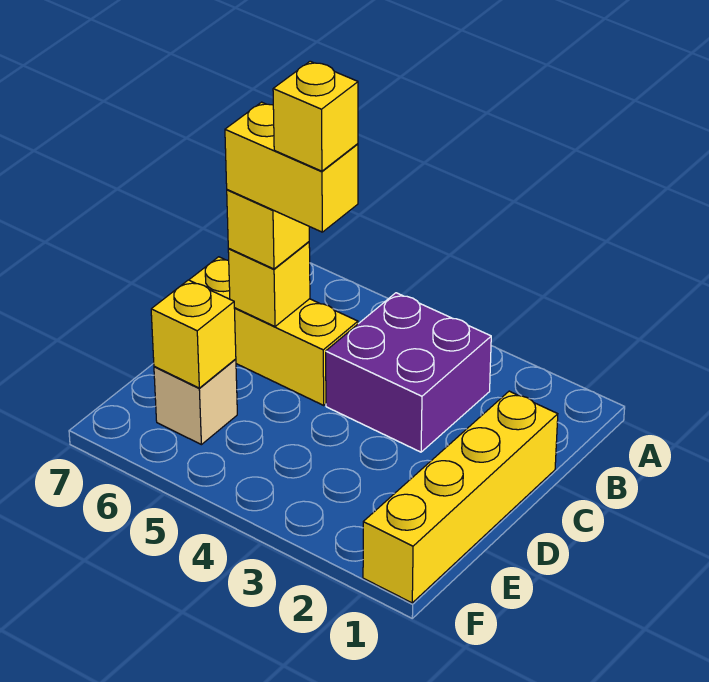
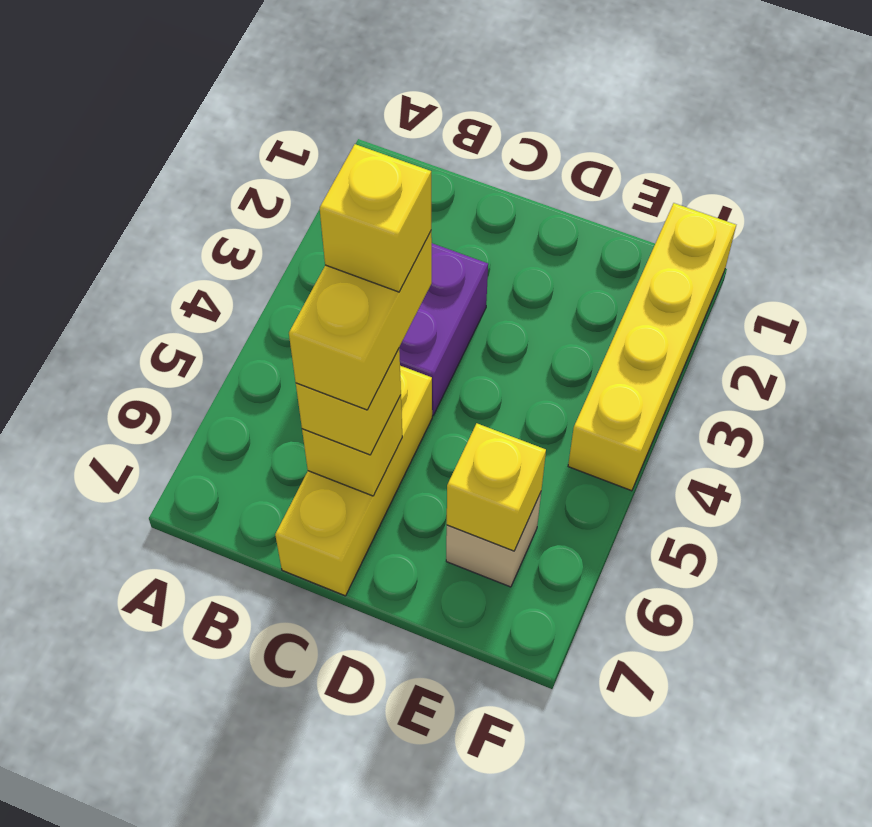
yellow brick C1:F1 level 1 -> yellow brick F1:F4 level 1

